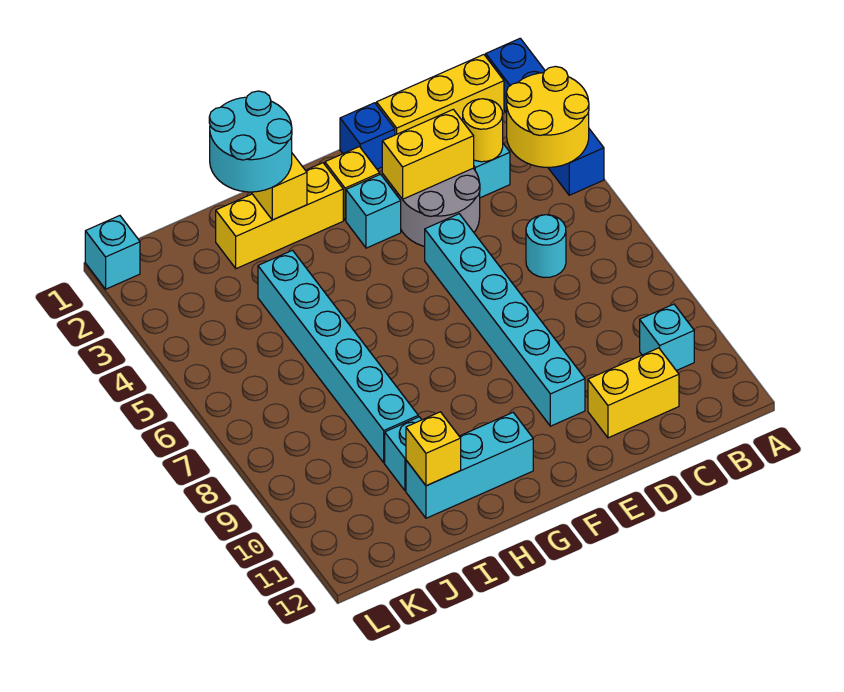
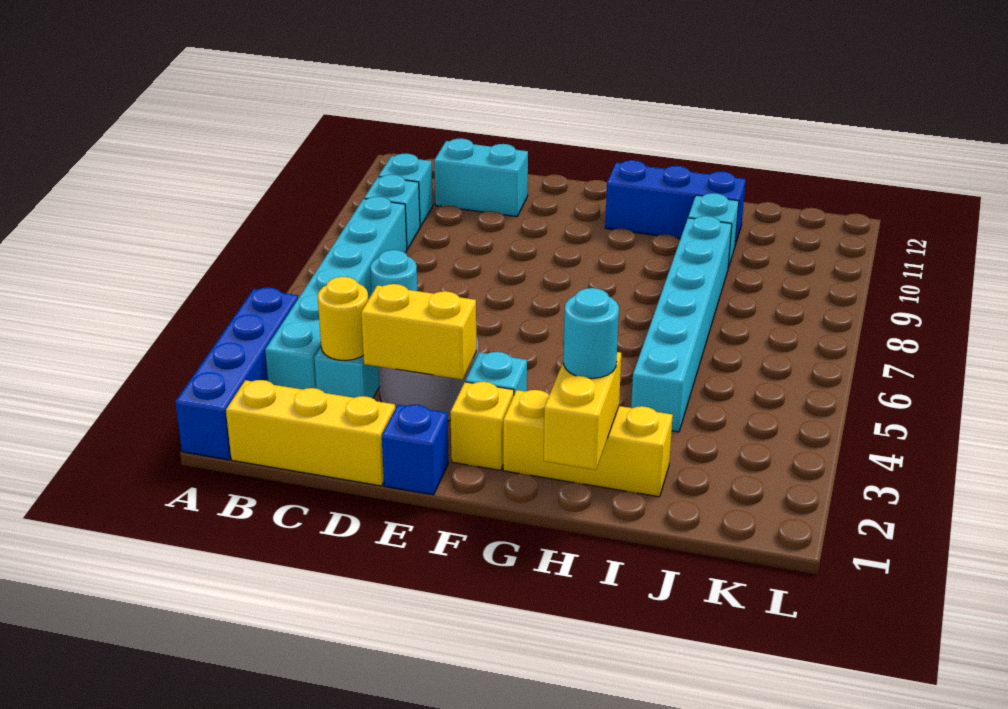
yellow round brick A3:B4 level 2 -> none
yellow brick C11:D11 level 1 -> cyan brick C11:D11 level 1
cyan brick E5:E10 level 1 -> cyan brick B3:B8 level 1
cyan brick G11:I11 level 1 -> blue brick G11:I11 level 1
cyan round brick H1:I2 level 3 -> cyan round brick H2 level 3
yellow brick I11 level 2 -> none
cyan brick L1 level 1 -> cyan brick B9 level 1

